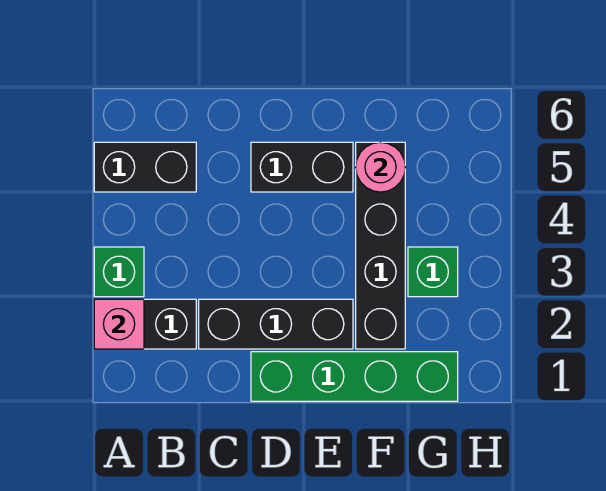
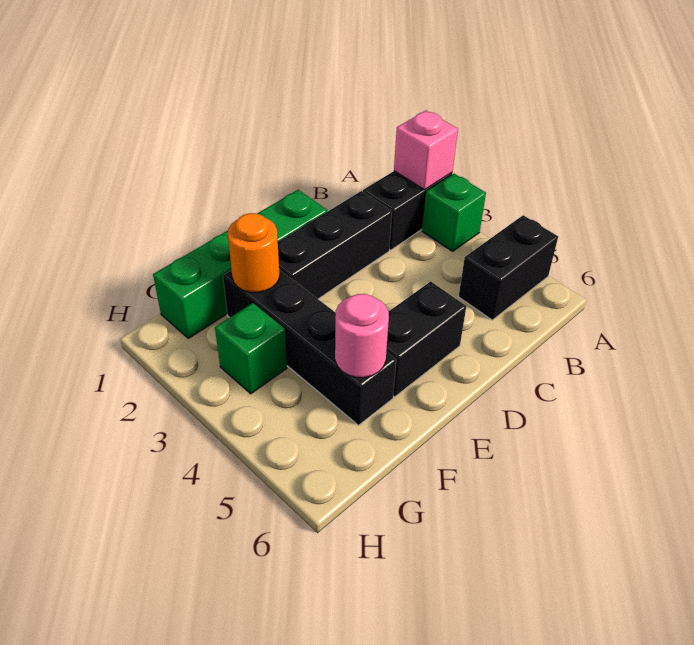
none -> orange round brick F2 level 2

